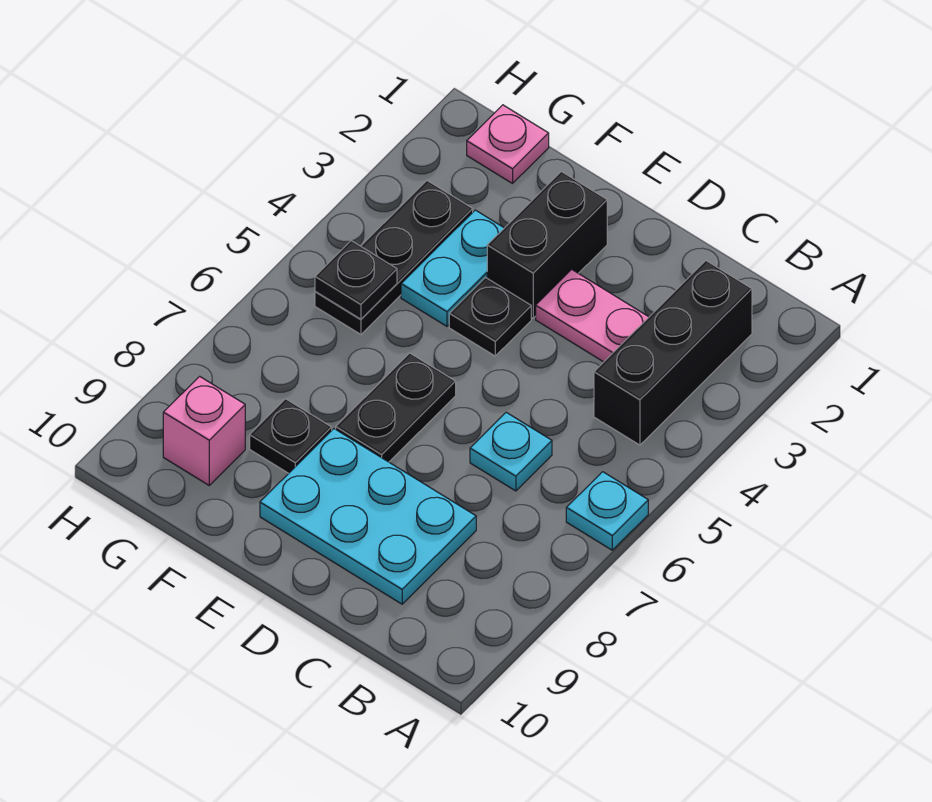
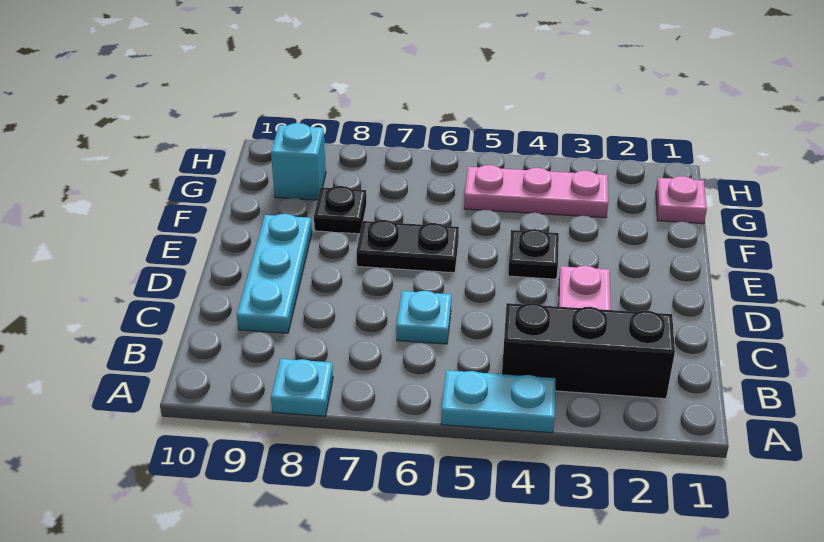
cyan plate A6 level 1 -> cyan plate A8 level 1
cyan plate C8:E9 level 1 -> cyan plate C9:E9 level 1
black brick E2:E3 level 1 -> none
cyan plate F3:F4 level 1 -> cyan plate A4:A5 level 1
black plate G3:G5 level 1 -> pink plate G3:G5 level 1
black plate G5 level 2 -> none
pink brick G9 level 1 -> cyan brick G9 level 1

